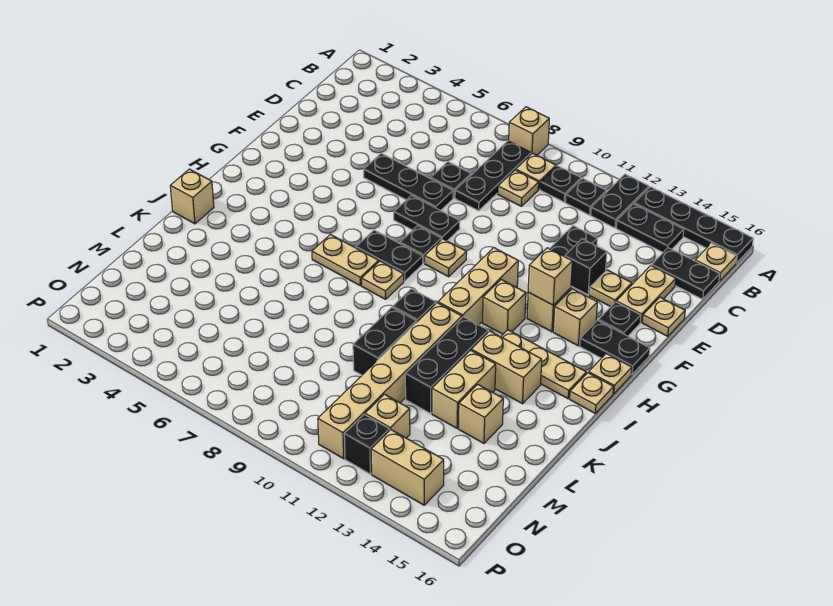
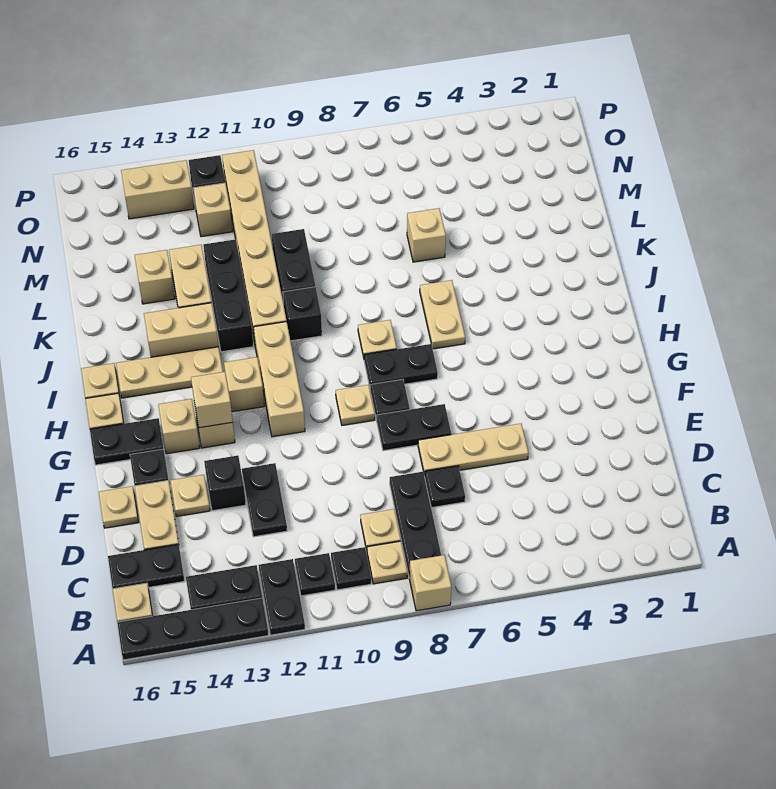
black plate E5:E7 level 1 -> tan plate E5:E7 level 1
tan plate I6:I7 level 1 -> tan plate I6:J6 level 1
tan brick J1 level 1 -> tan brick L6 level 1

